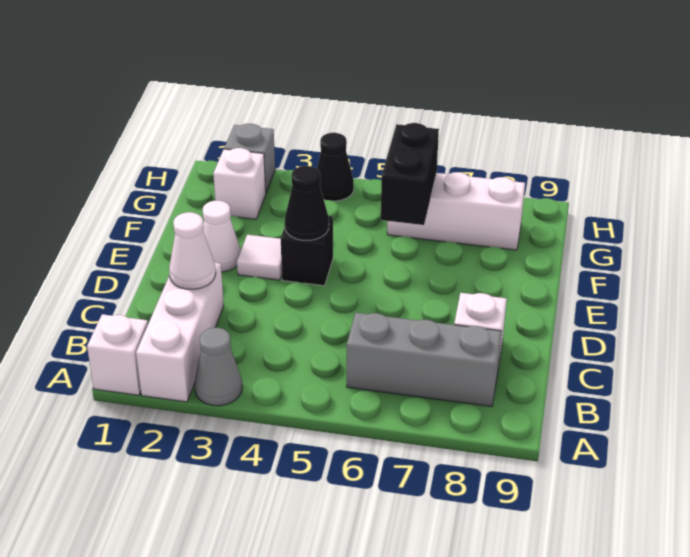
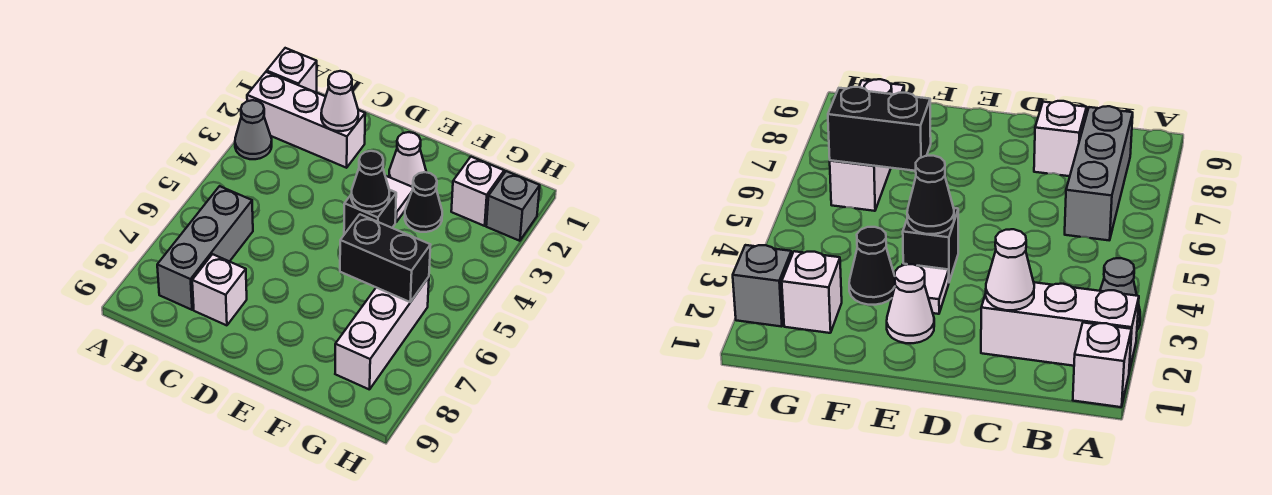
black cone H4 level 1 -> black cone F3 level 1

